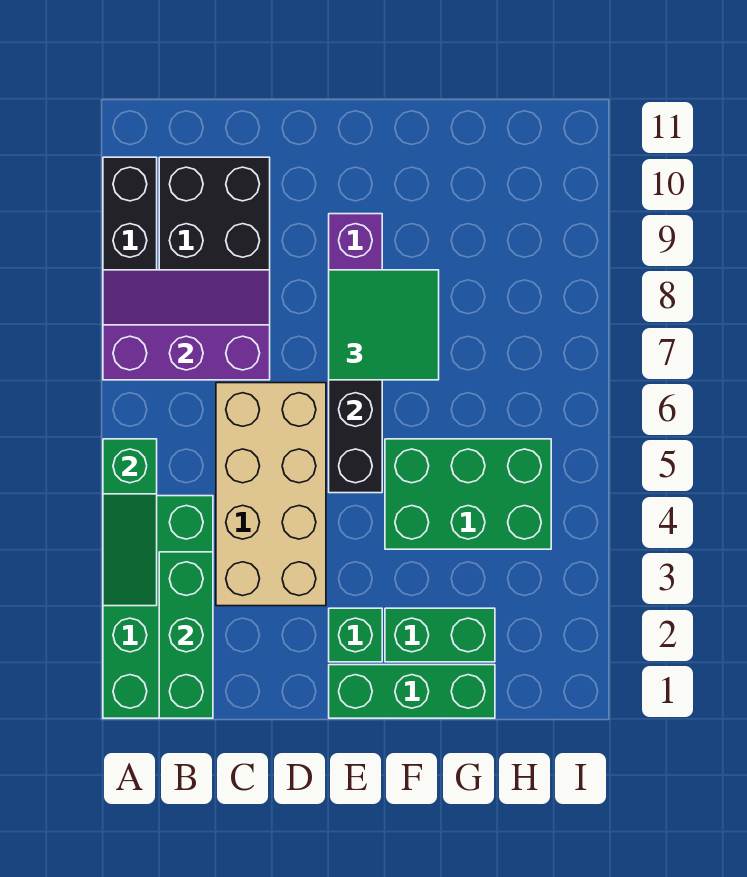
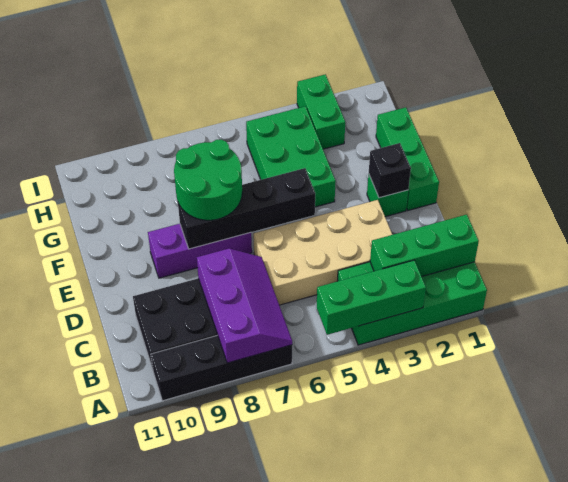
green slope A3:A5 level 2 top 5 -> green brick A3:A5 level 2
purple slope A7:C8 level 2 top 7 -> purple slope A7:C8 level 2 top 8
none -> black brick E2 level 2
green tile E7:F8 level 3 -> green round brick E7:F8 level 3
green brick F2:G2 level 1 -> green brick H3:I3 level 1

